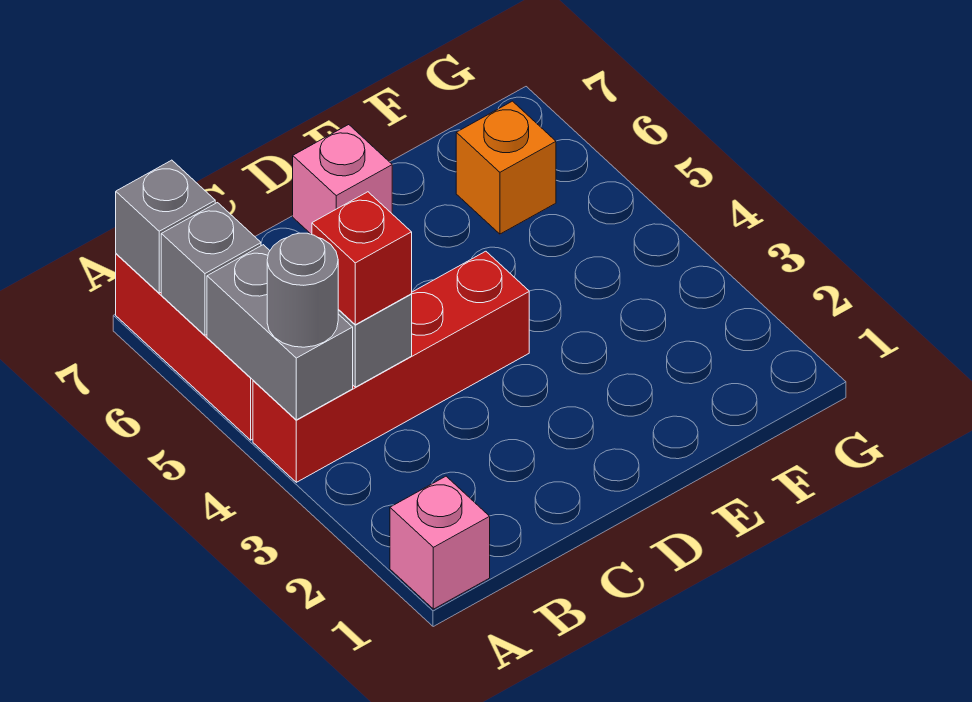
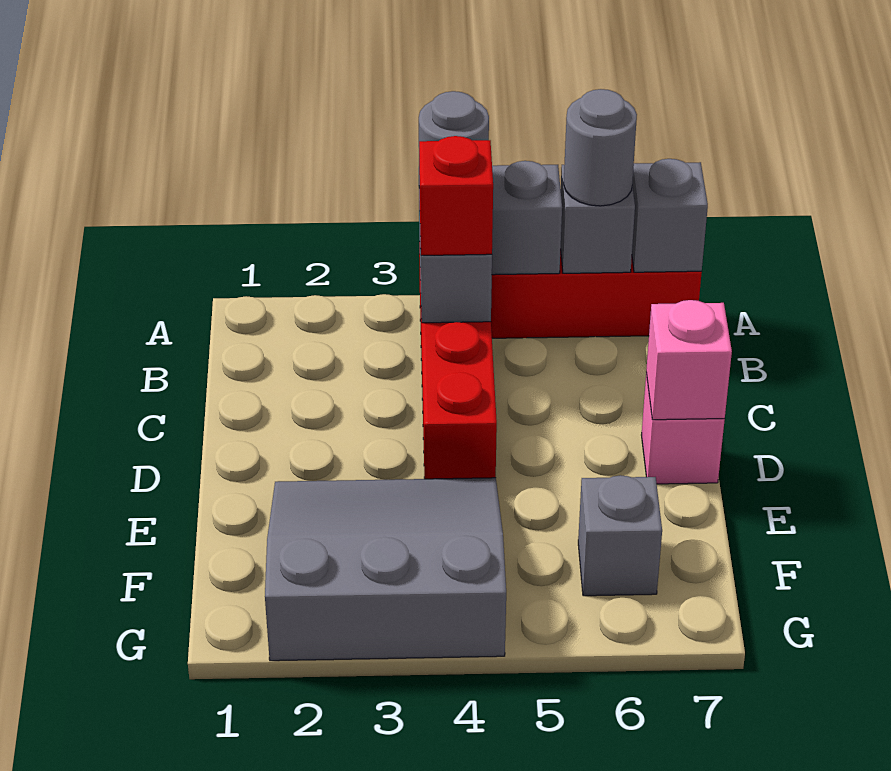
pink brick A1 level 1 -> pink brick D7 level 2
none -> grey round brick A6 level 3
none -> grey slope E2:G4 level 1 top G
orange brick F6 level 1 -> grey brick F6 level 1

